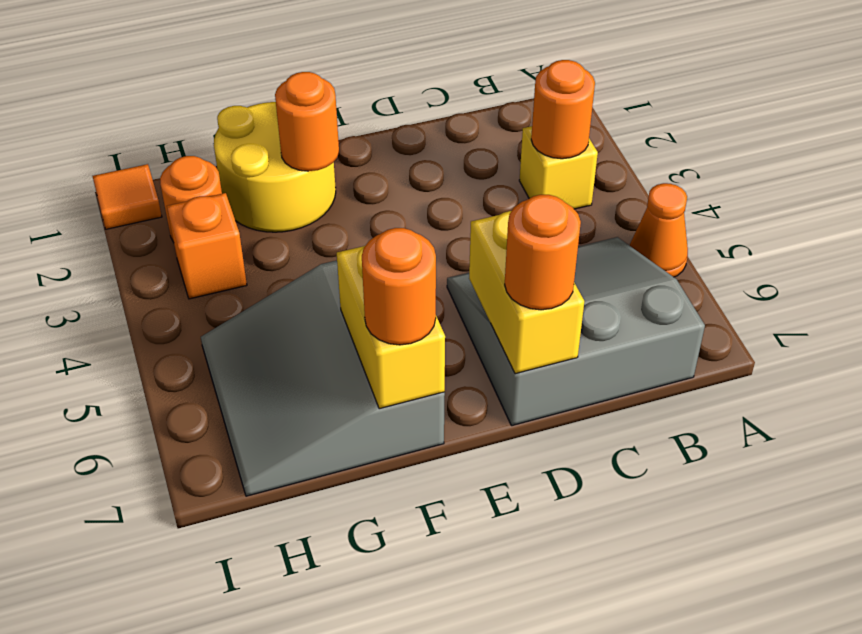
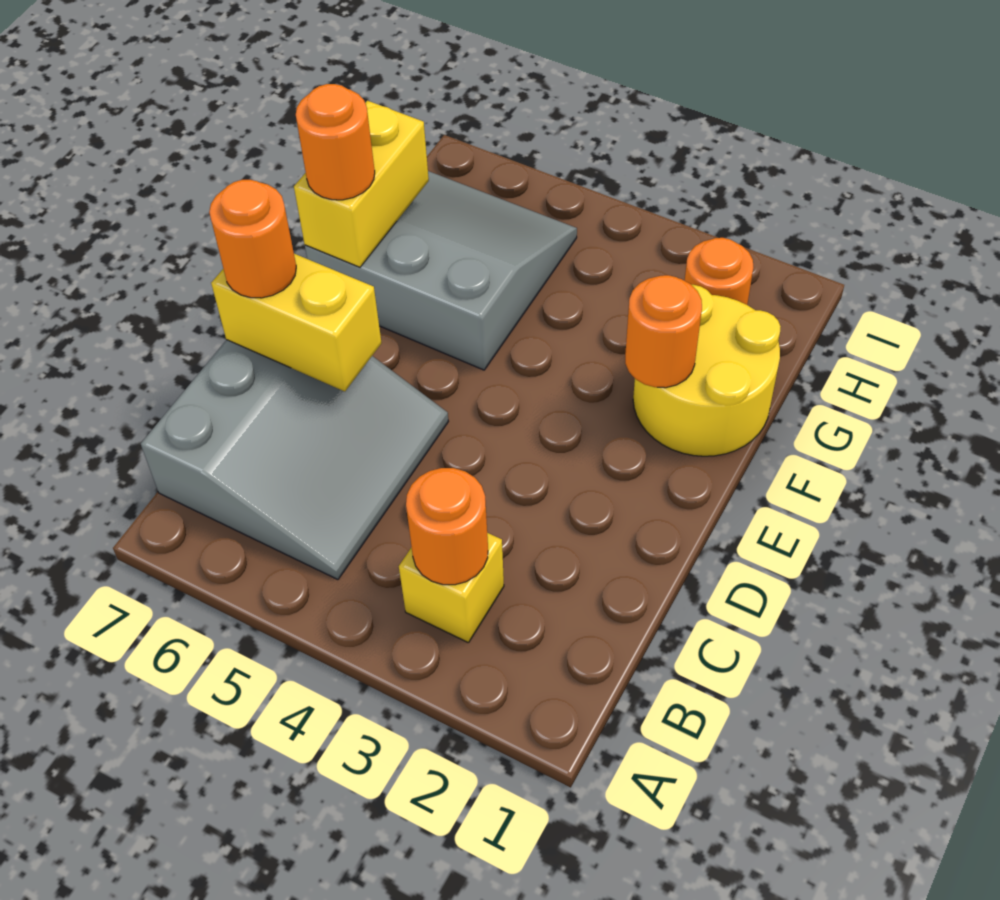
orange cone A5 level 1 -> none
yellow brick F6:F7 level 2 -> yellow brick F7:G7 level 2
orange brick H3 level 1 -> none
orange tile I1 level 1 -> none

